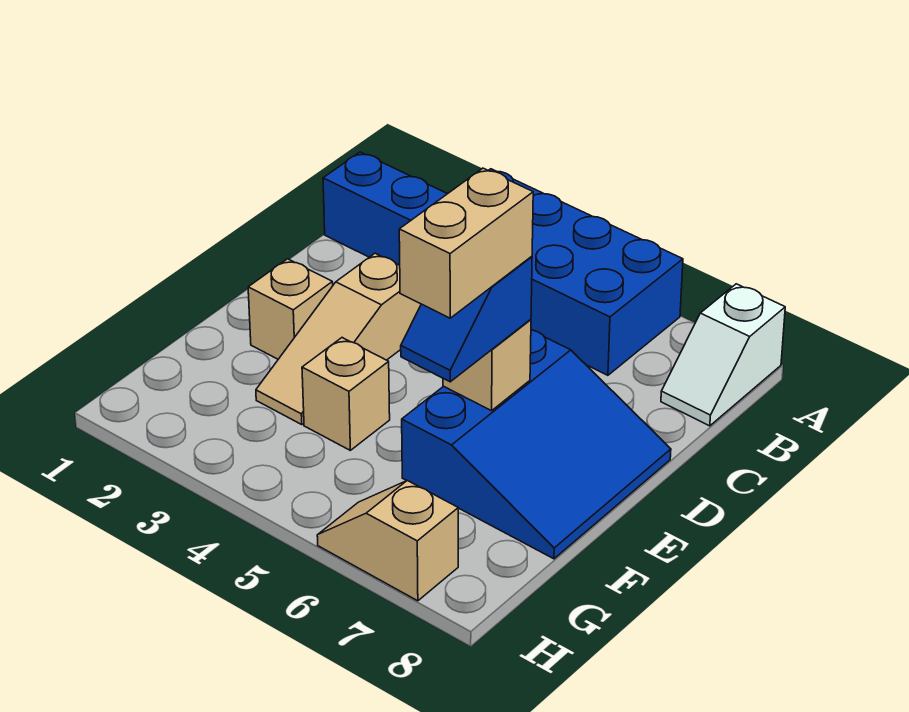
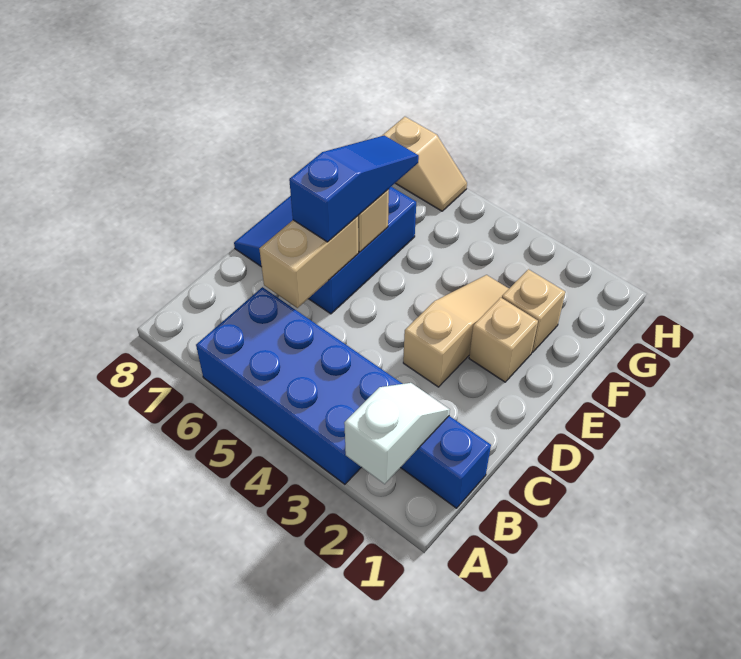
white slope A8:B8 level 1 top A -> white slope A2:B2 level 2 top A
blue slope E6:F6 level 3 top E -> blue slope D6:F6 level 3 top D
tan brick E6:F6 level 4 -> tan brick C6:D6 level 2
tan brick F4 level 1 -> tan brick F2 level 1

